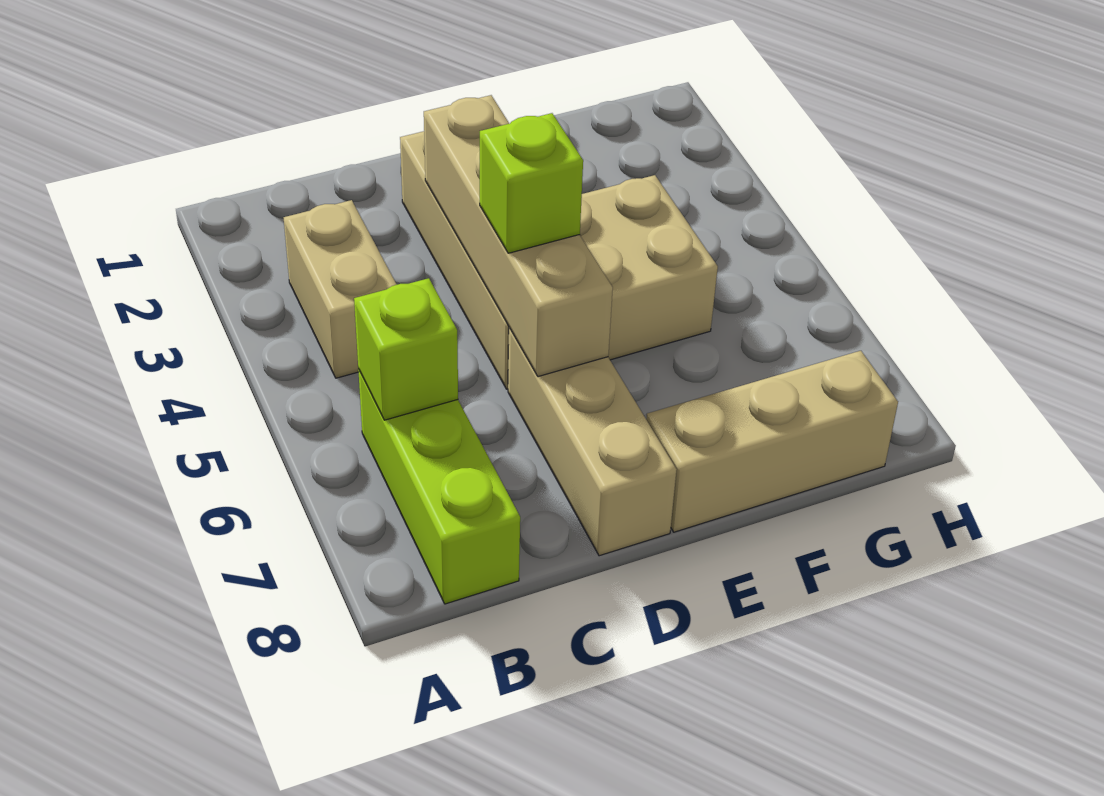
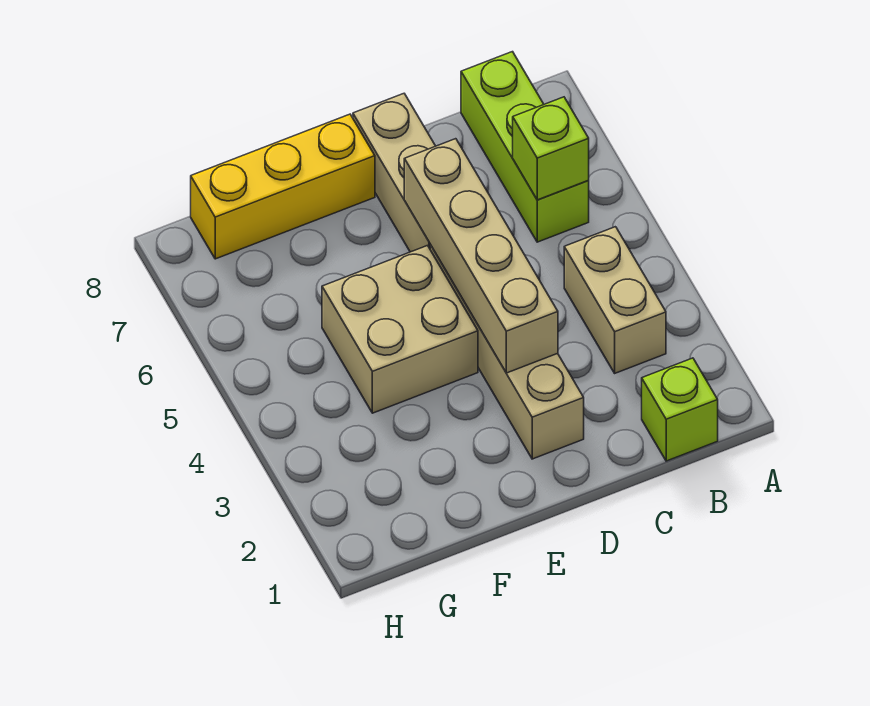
lime brick D5 level 3 -> lime brick B1 level 1
tan brick E8:G8 level 1 -> yellow brick E8:G8 level 1

